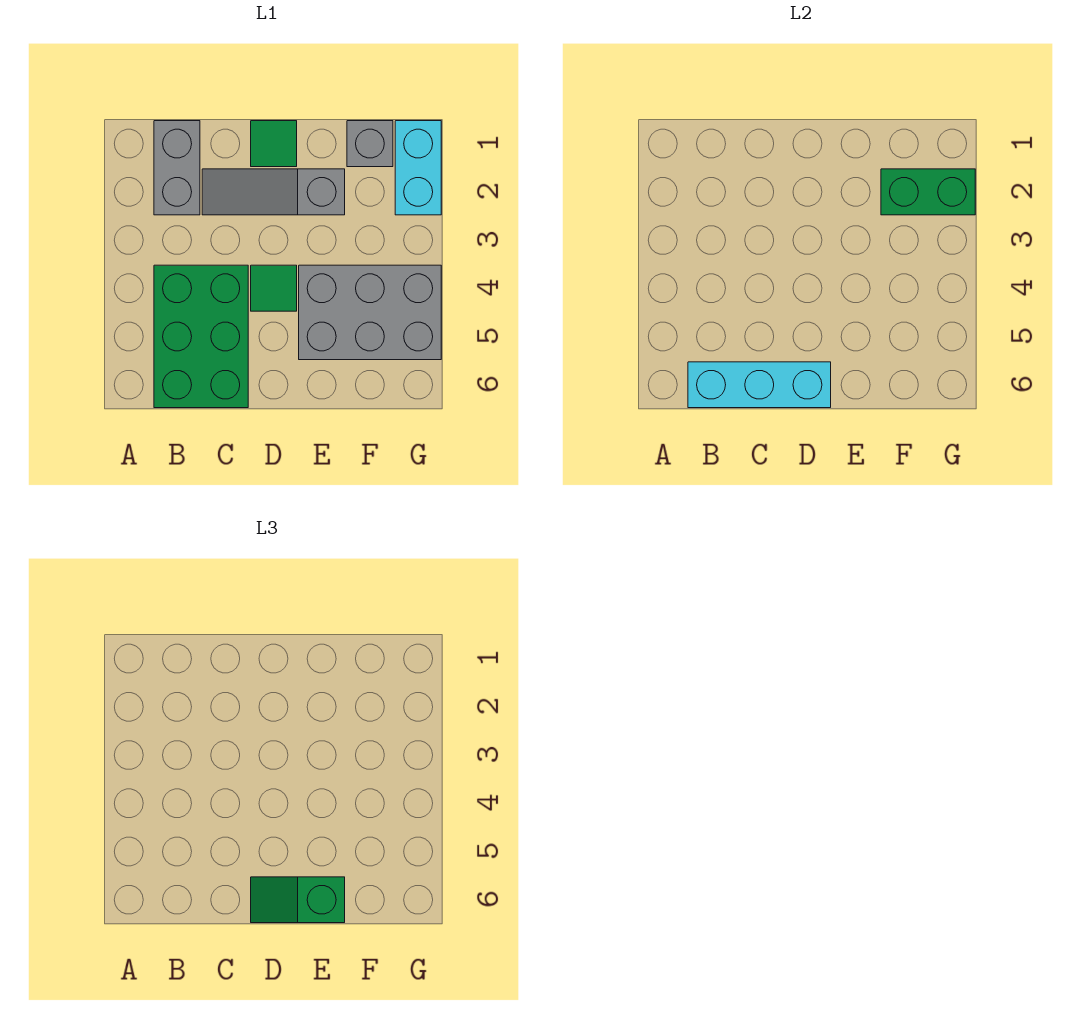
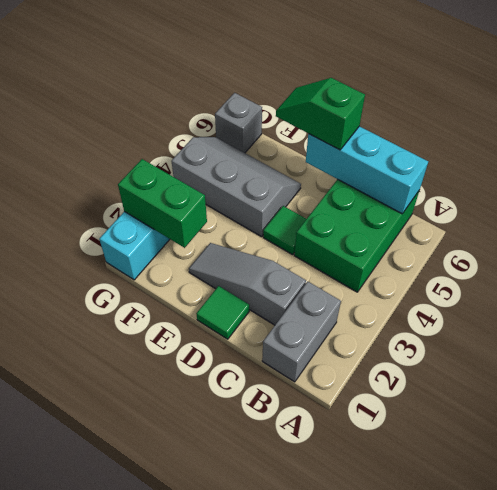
grey slope C2:E2 level 1 top E -> grey slope C2:E2 level 1 top C
green slope D6:E6 level 3 top E -> green slope D6:E6 level 3 top D
grey brick E4:G5 level 1 -> grey slope E4:G5 level 1 top 4
grey brick F1 level 1 -> grey brick G6 level 1

